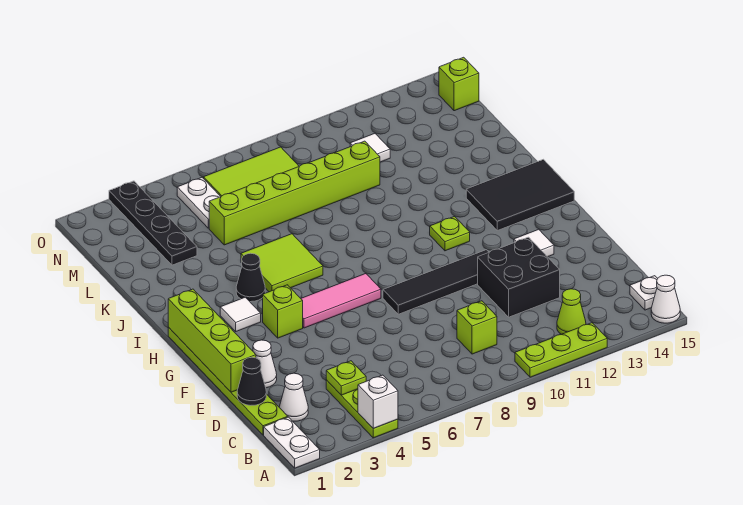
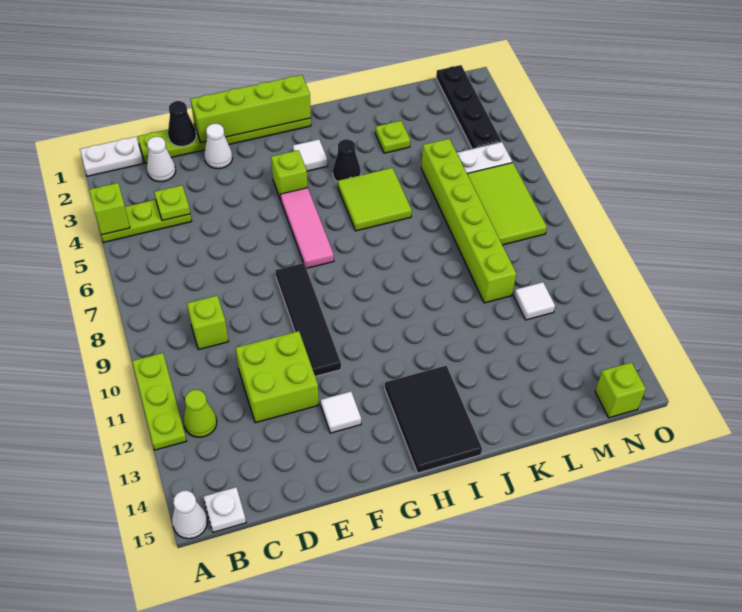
white brick A4 level 2 -> lime brick A4 level 2
black brick D11:E12 level 1 -> lime brick D11:E12 level 1
lime plate H11 level 1 -> lime plate K3 level 1
black plate L3:O3 level 1 -> black plate N1:N4 level 1

